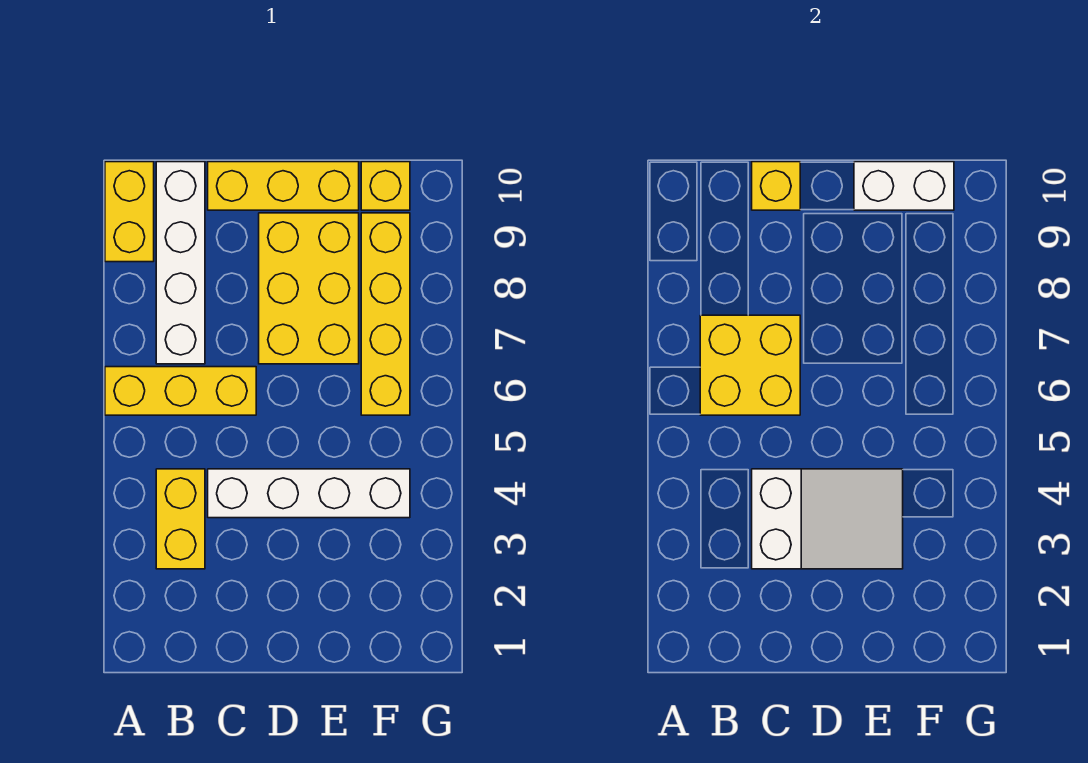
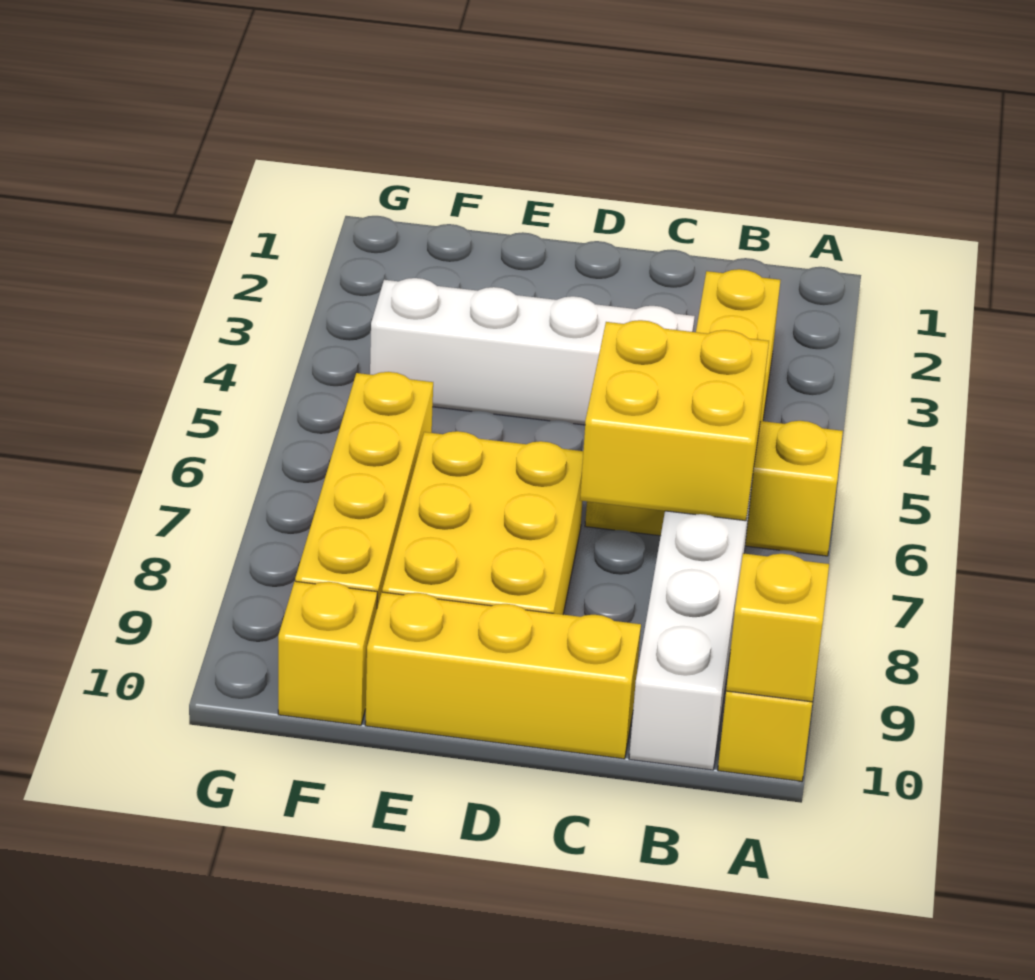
white slope C3:E4 level 2 top C -> none
yellow brick C10 level 2 -> yellow brick A10 level 2
white brick E10:F10 level 2 -> none

